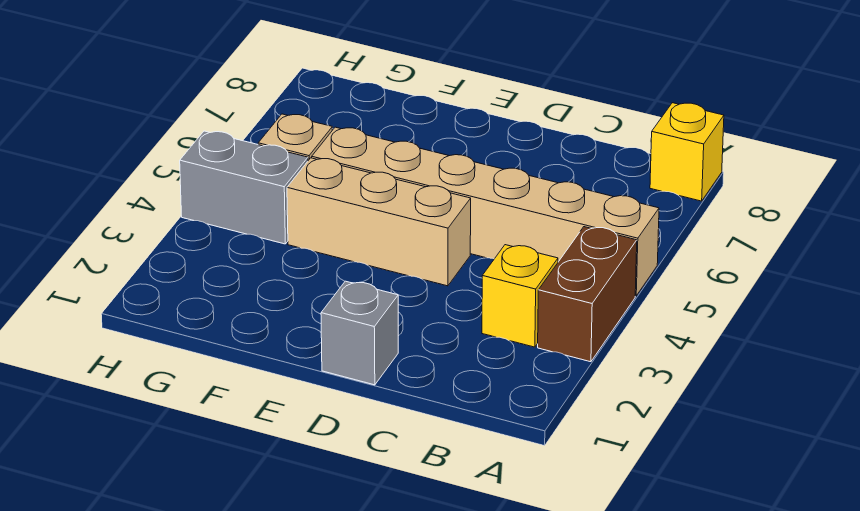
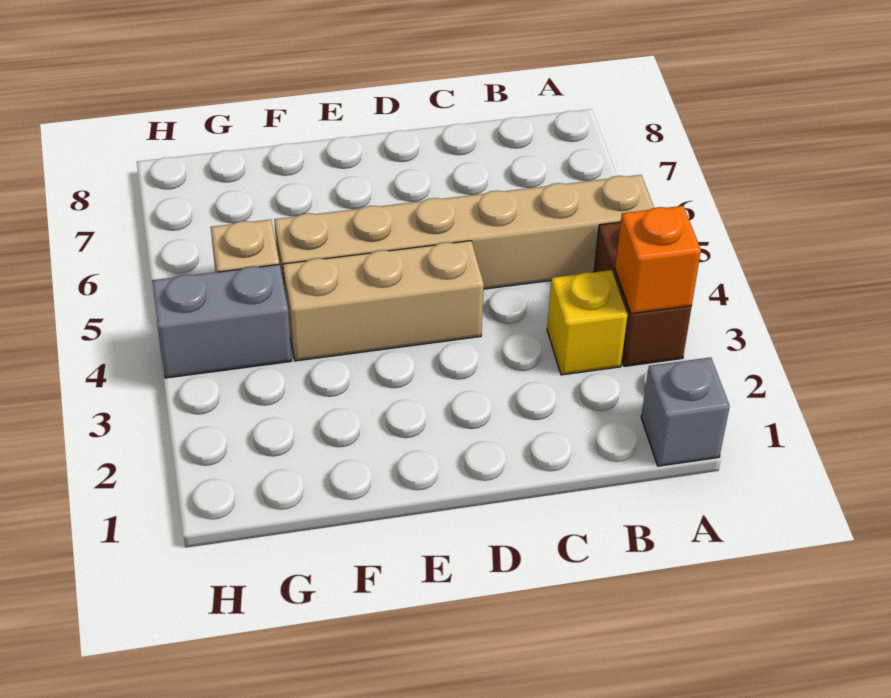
none -> orange brick A3 level 2
yellow brick A8 level 1 -> none
grey brick D1 level 1 -> grey brick A1 level 1

